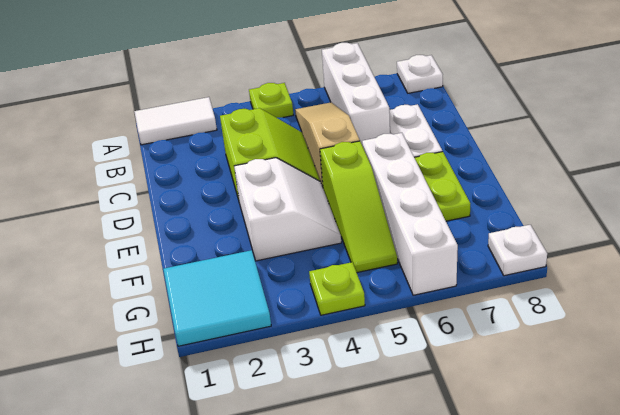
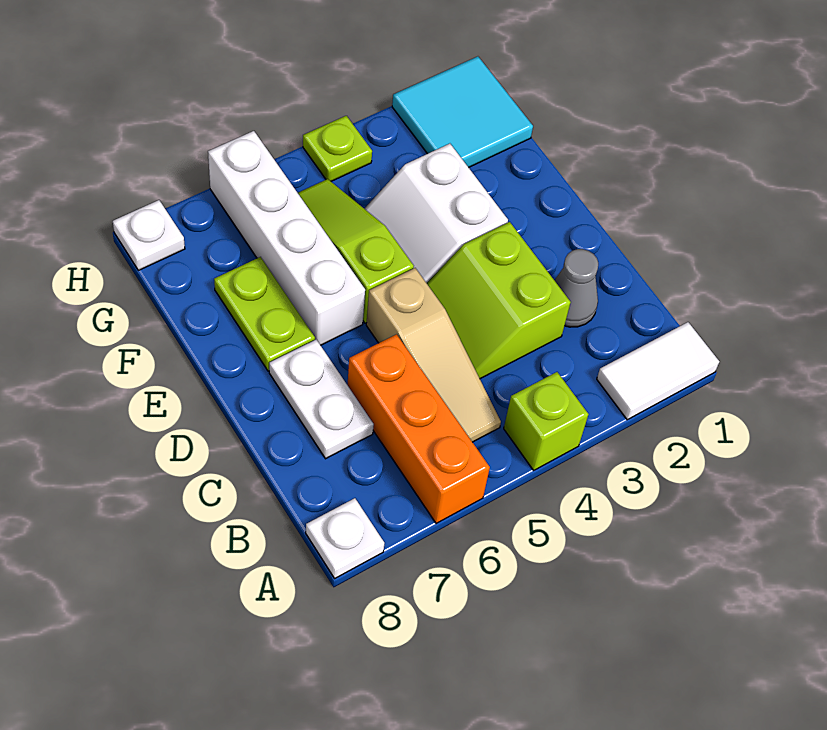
lime plate A4 level 1 -> lime brick A4 level 1
white brick A6:C6 level 1 -> orange brick A6:C6 level 1
none -> grey cone C2 level 1

